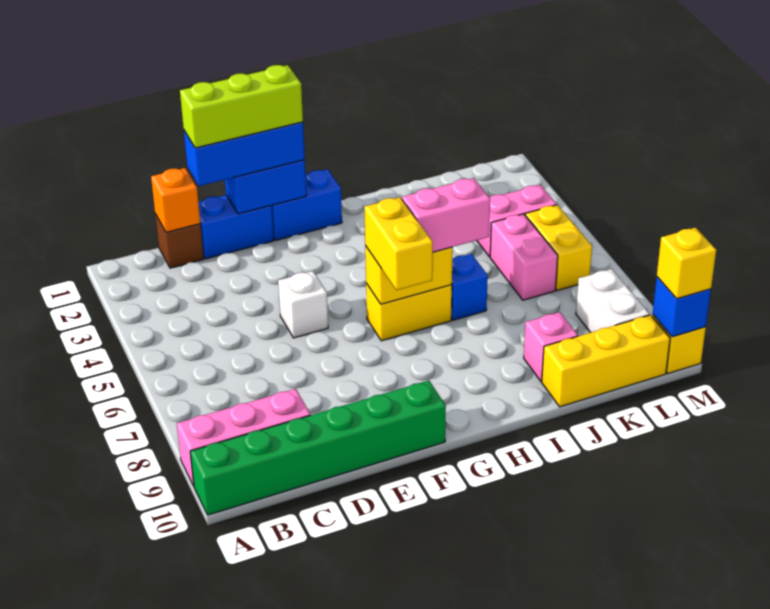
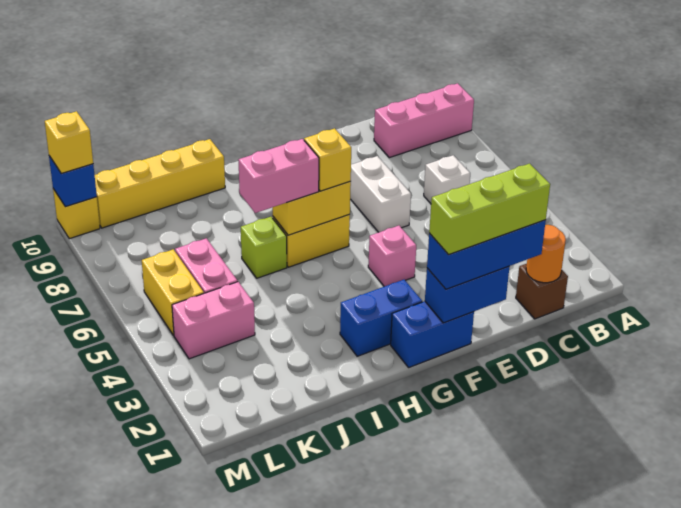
green brick A10:F10 level 1 -> none
orange brick C1 level 2 -> orange round brick C1 level 2
blue brick D1:E1 level 1 -> blue brick G2:H2 level 1
white brick E5 level 1 -> white brick C6 level 1
yellow brick G6:G7 level 3 -> yellow brick G6 level 3
blue brick I6 level 1 -> lime brick I6 level 1
pink brick J9 level 1 -> pink brick F4 level 1
yellow brick J10:L10 level 1 -> yellow brick I10:L10 level 1
white brick L8:L9 level 1 -> white brick E6:E7 level 1

